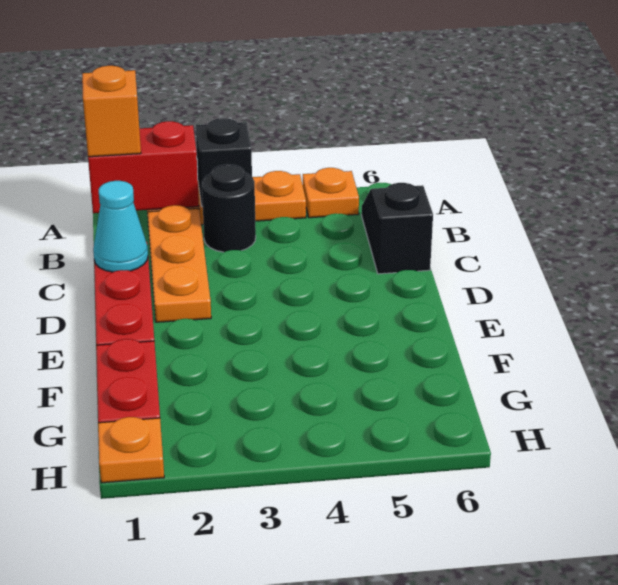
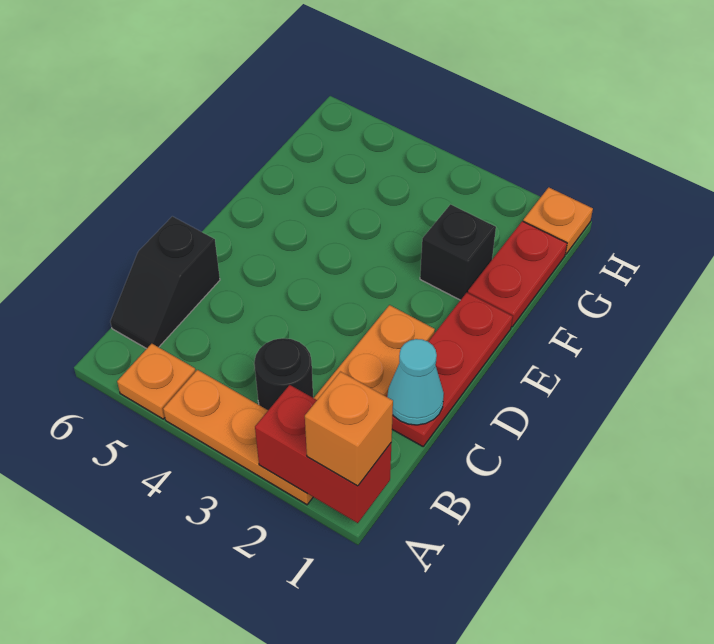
black brick A3 level 2 -> black brick F2 level 1

